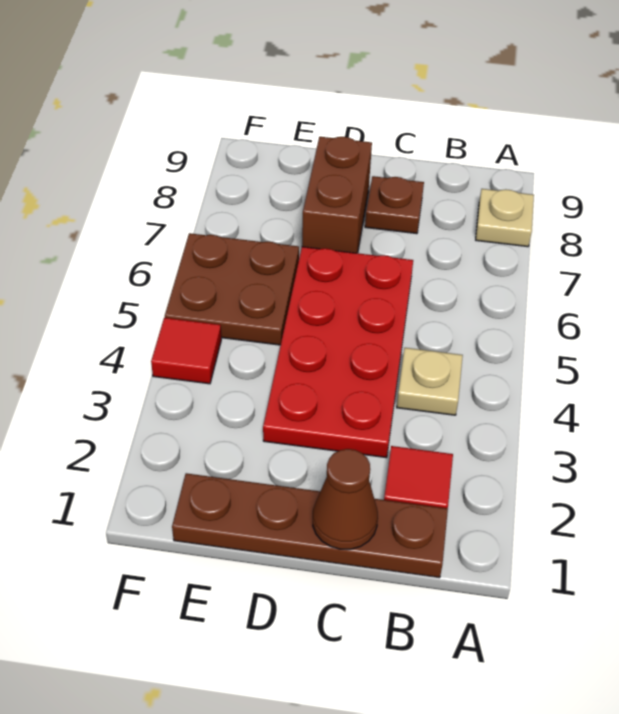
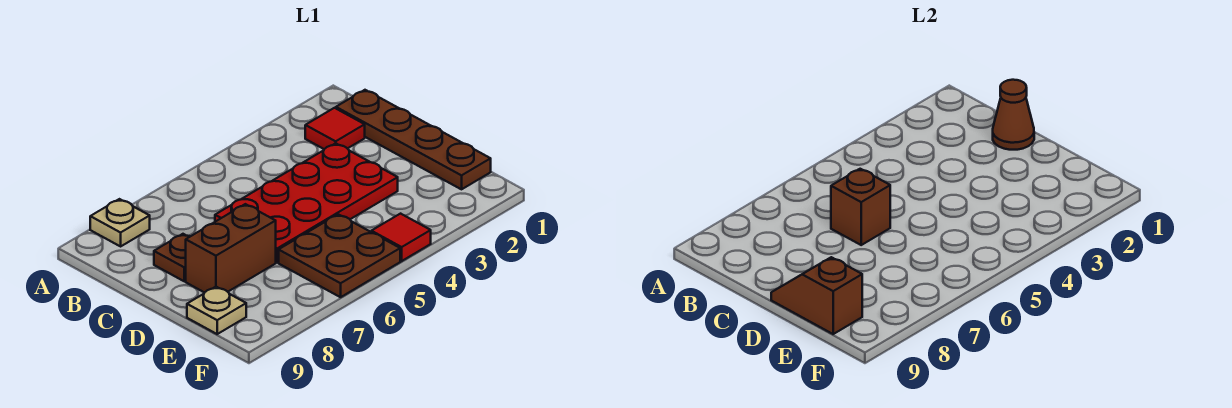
tan plate B4 level 1 -> tan plate E9 level 1
none -> brown brick C6 level 2
none -> brown slope D9:E9 level 2 top E

